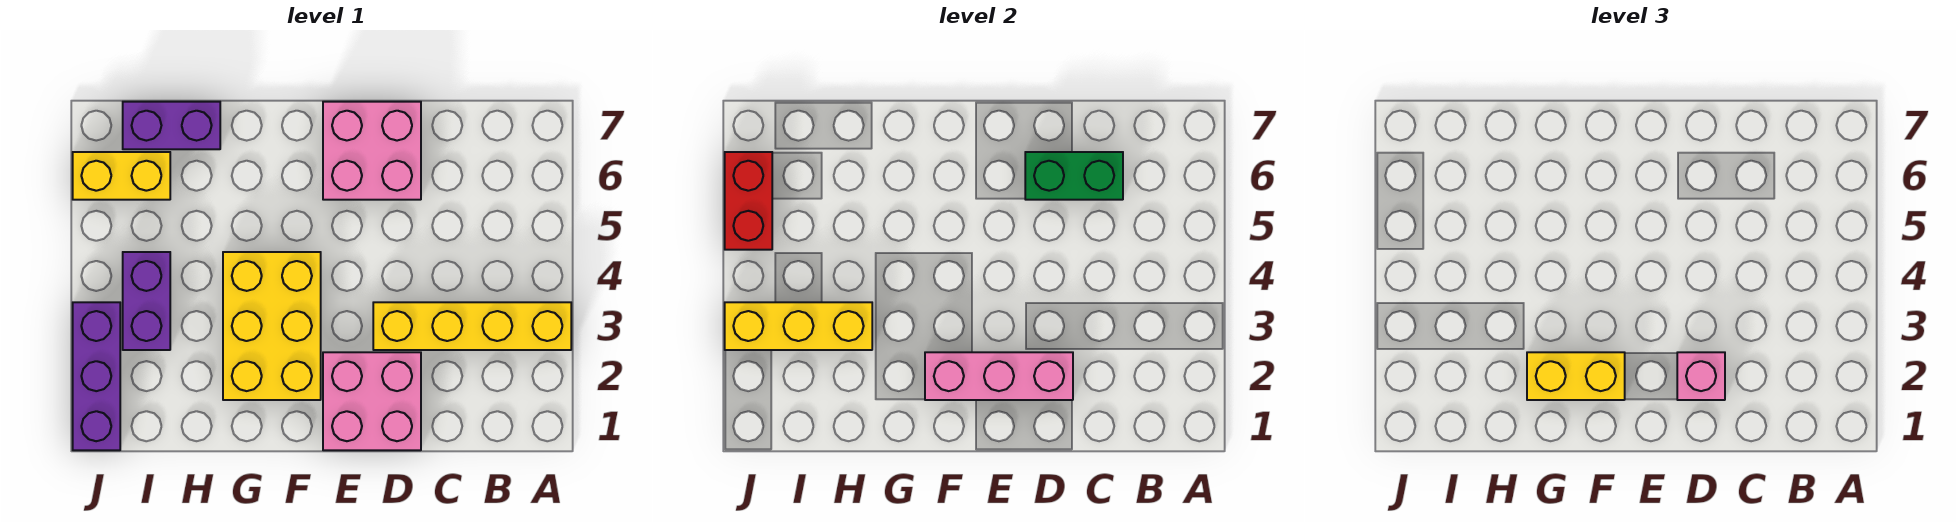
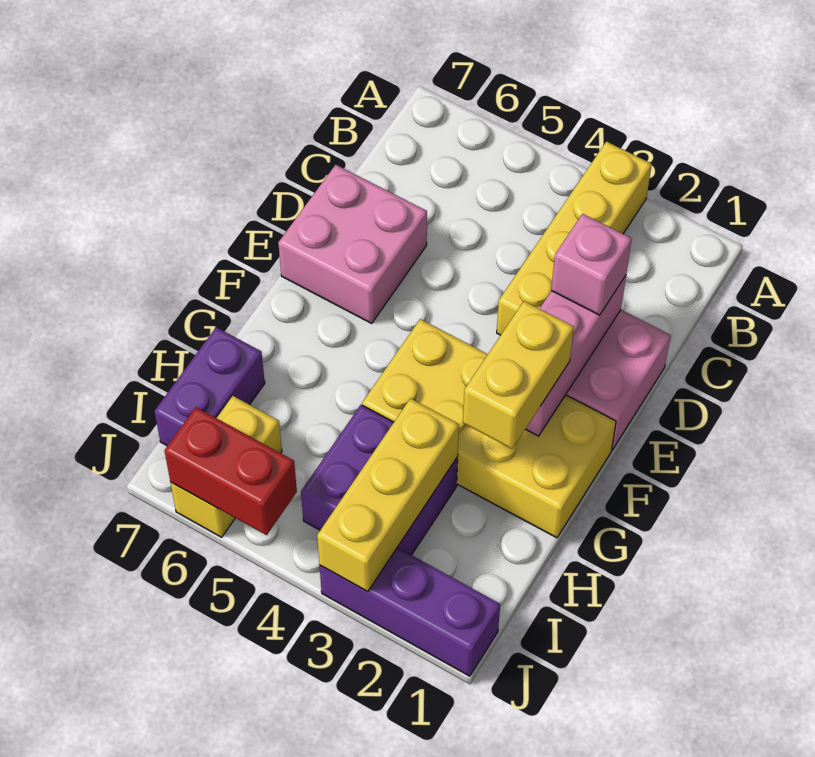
green brick C6:D6 level 2 -> none
yellow brick F2:G4 level 1 -> yellow brick F1:G4 level 1
purple brick I3:I4 level 1 -> purple brick H3:I4 level 1

